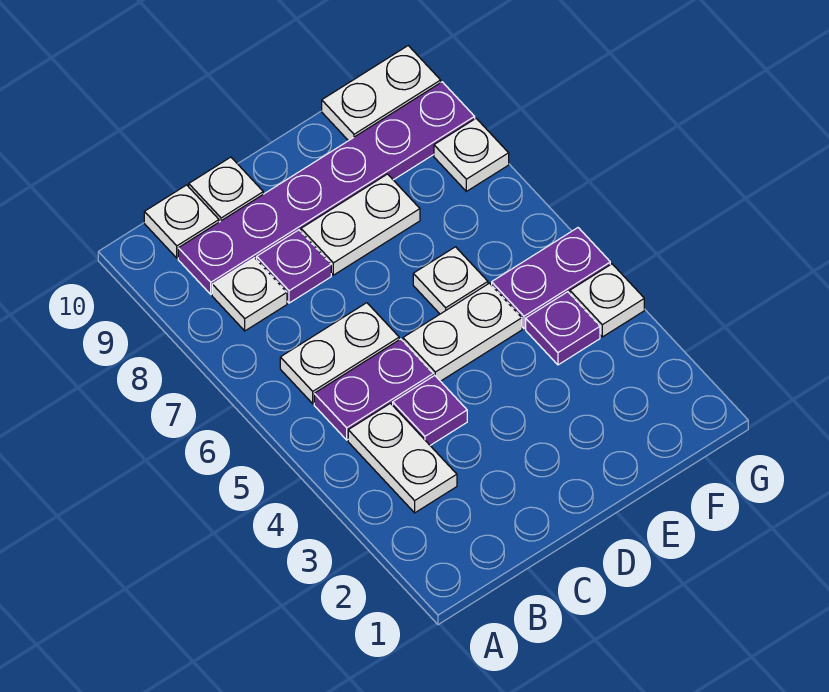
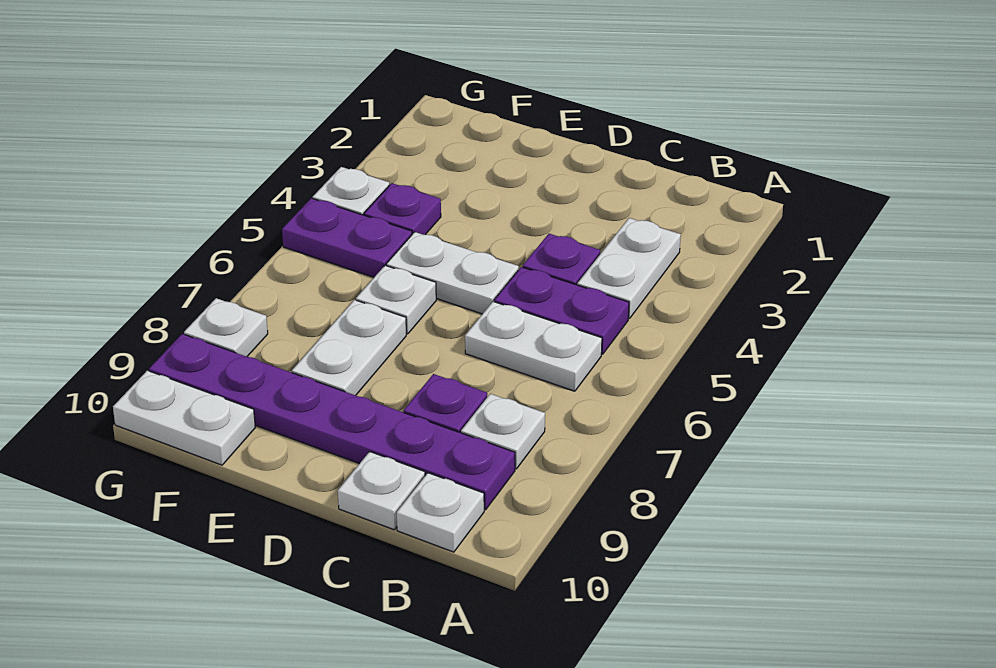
white plate D8:E8 level 1 -> white plate E7:E8 level 1

